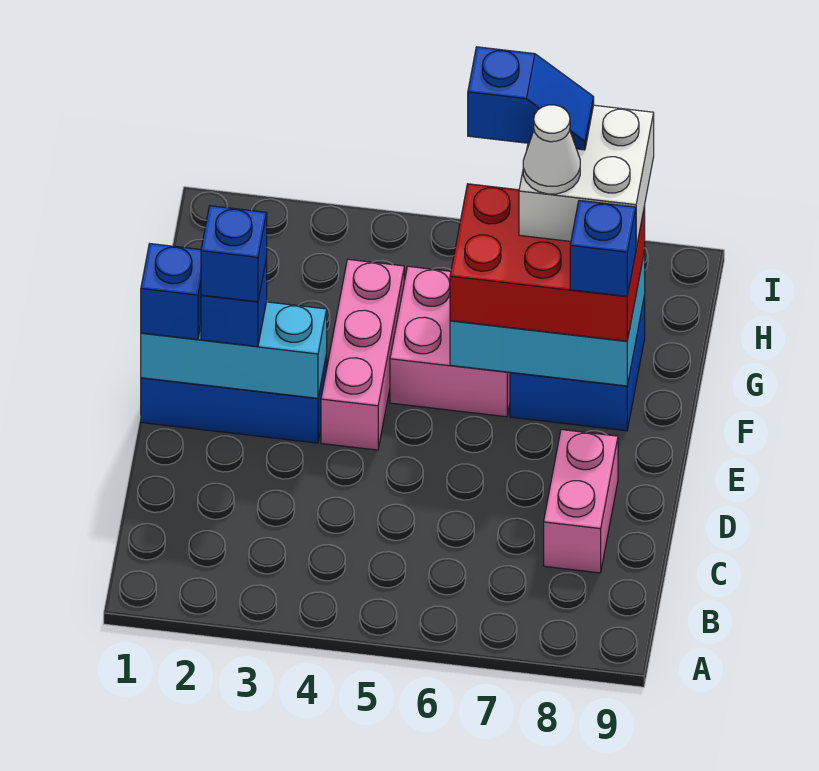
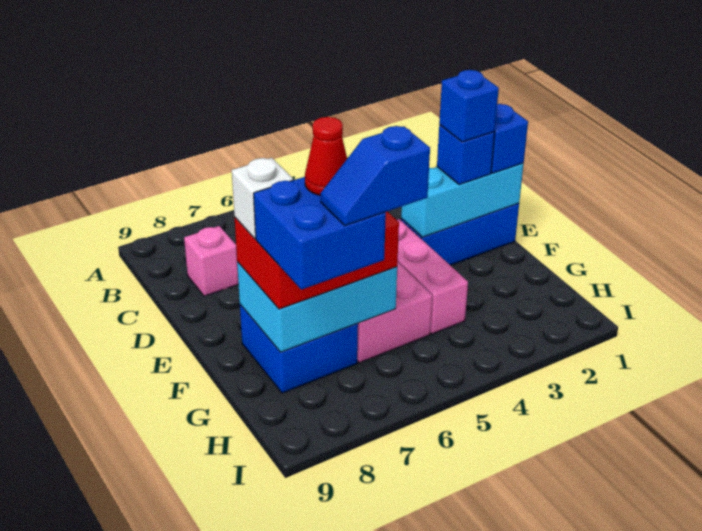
pink brick C8:D8 level 1 -> pink brick C8 level 1
blue brick F8 level 4 -> white brick F8 level 4
white brick G7:H8 level 4 -> blue brick G7:H8 level 4
white cone G7 level 5 -> red cone G7 level 5

